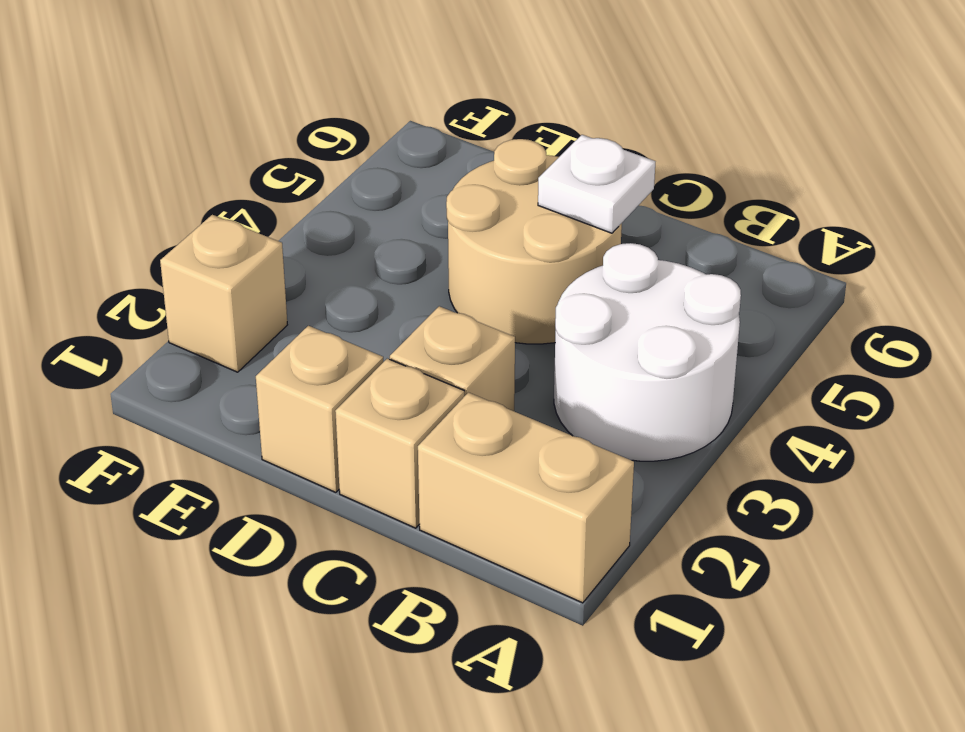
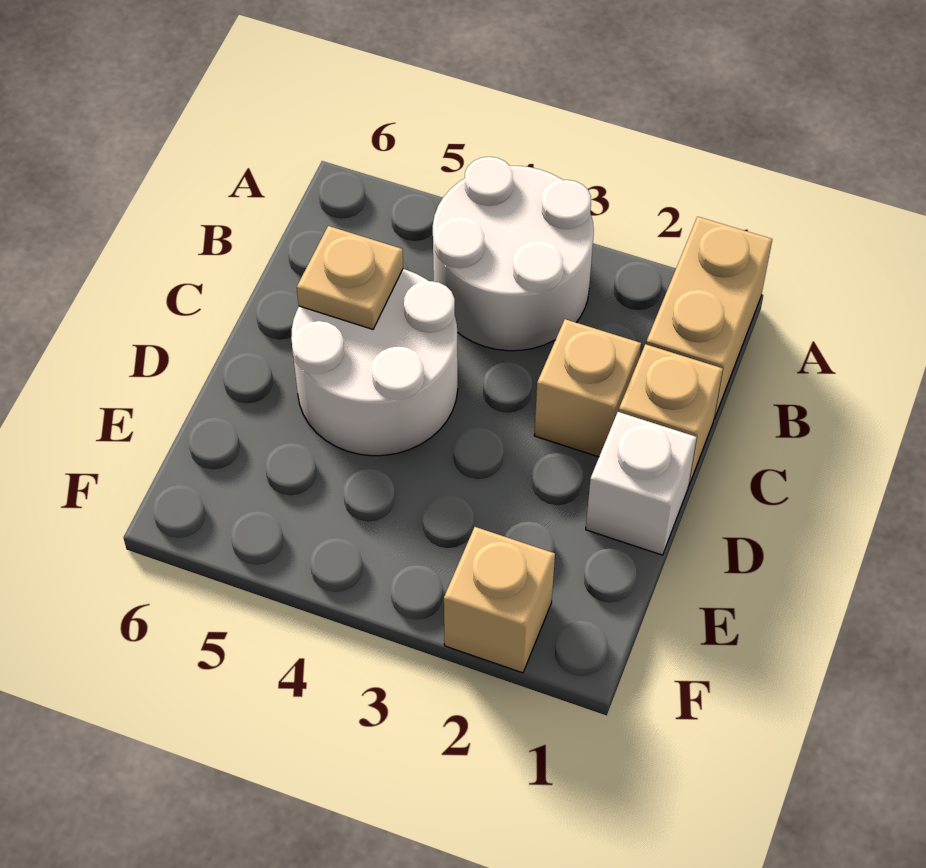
tan round brick C4:D5 level 1 -> white round brick C4:D5 level 1
white plate C5 level 2 -> tan plate C5 level 2
tan brick D1 level 1 -> white brick D1 level 1

